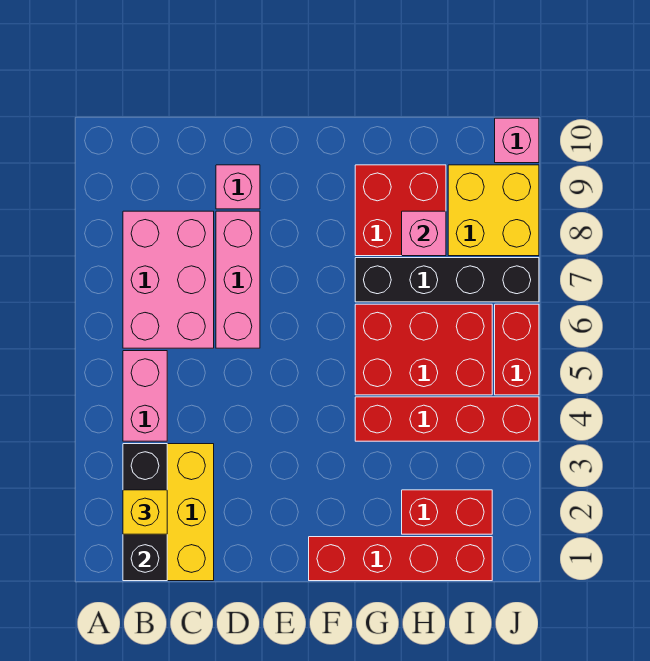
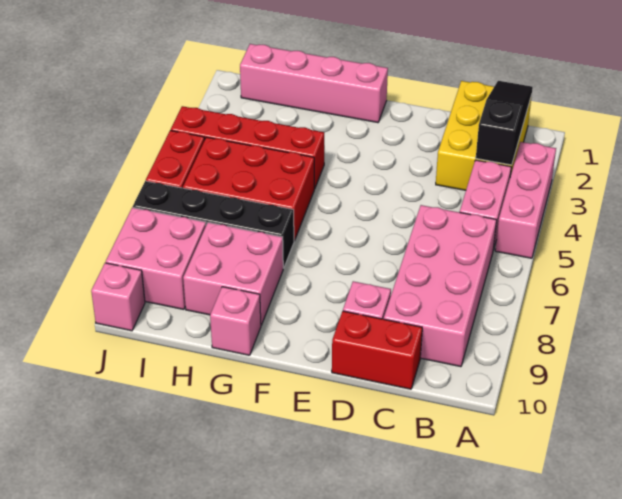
black brick B1:B3 level 2 -> black slope B1:B3 level 2 top 3
yellow brick B2 level 3 -> none
pink brick B6:C8 level 1 -> pink brick B6:C9 level 1
pink brick D6:D8 level 1 -> pink brick A3:A5 level 1
red brick F1:I1 level 1 -> pink brick F1:I1 level 1
red brick G8:H9 level 1 -> pink brick G8:H9 level 1
red brick H2:I2 level 1 -> red brick C10:D10 level 1
pink brick H8 level 2 -> pink brick G10 level 1
yellow brick I8:J9 level 1 -> pink brick I8:J9 level 1

